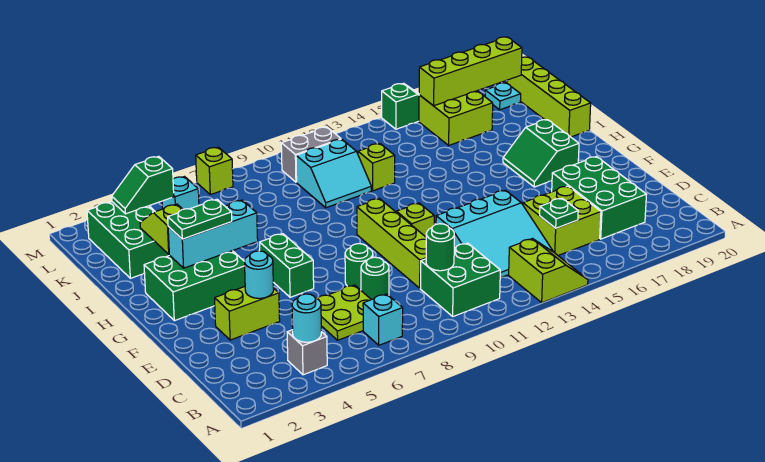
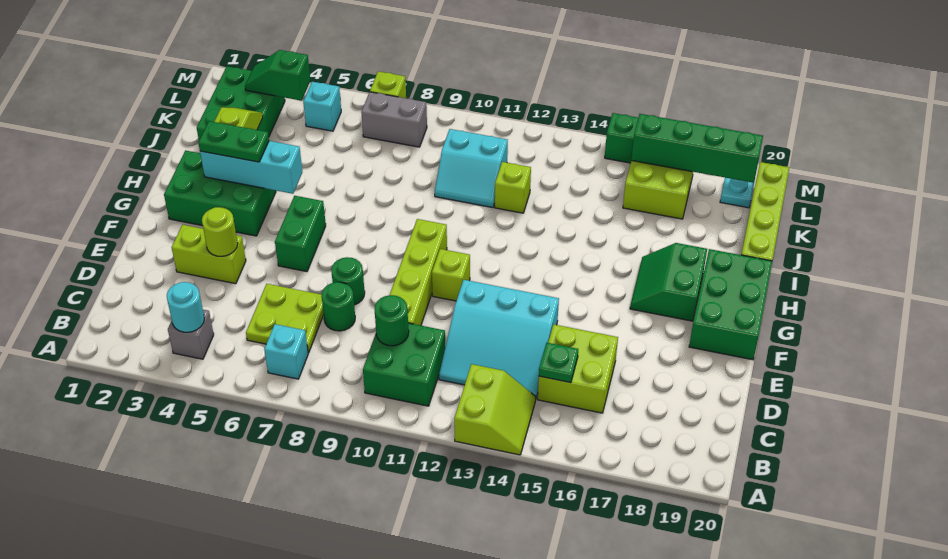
green brick C17:E18 level 1 -> green brick F19:H20 level 1
cyan round brick E4 level 2 -> lime round brick E4 level 2
grey brick L10:L11 level 1 -> grey brick L7:L8 level 1
lime brick L16:L19 level 2 -> green brick L16:L19 level 2

